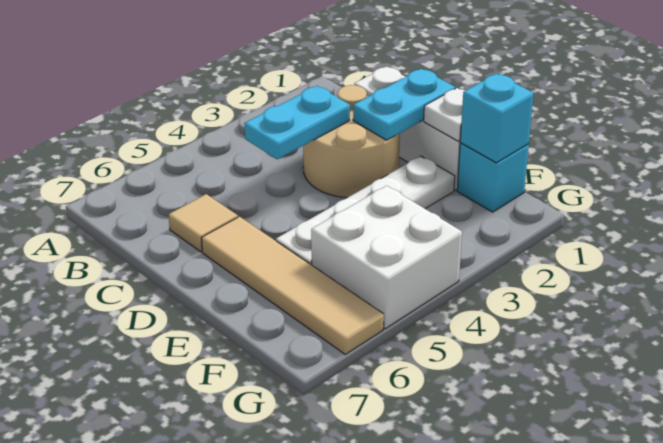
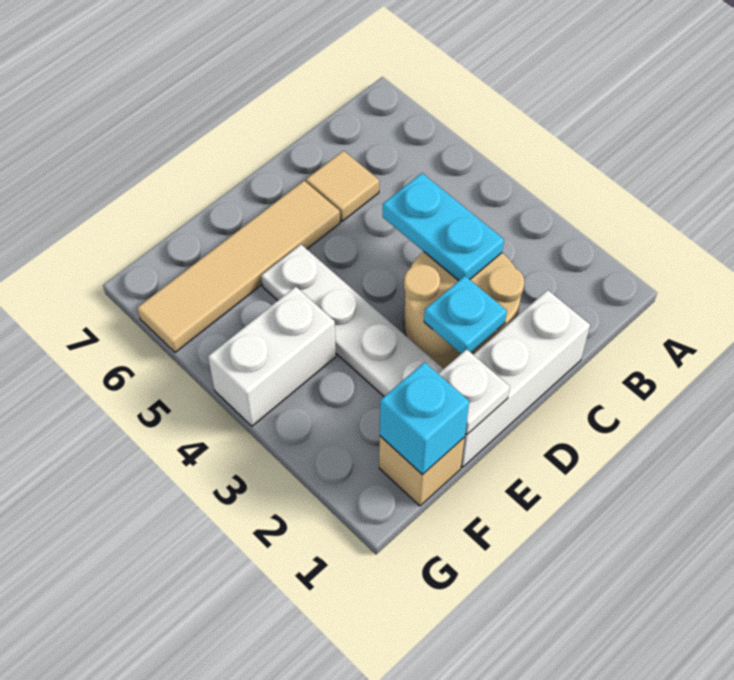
cyan plate D1:D2 level 2 -> cyan plate D2 level 2
cyan brick F1 level 1 -> tan brick F1 level 1
white brick F4:G5 level 1 -> white brick F4:G4 level 1

